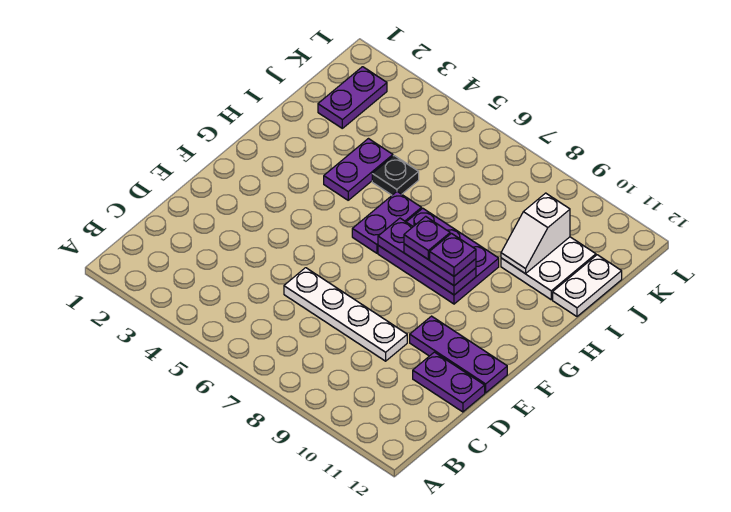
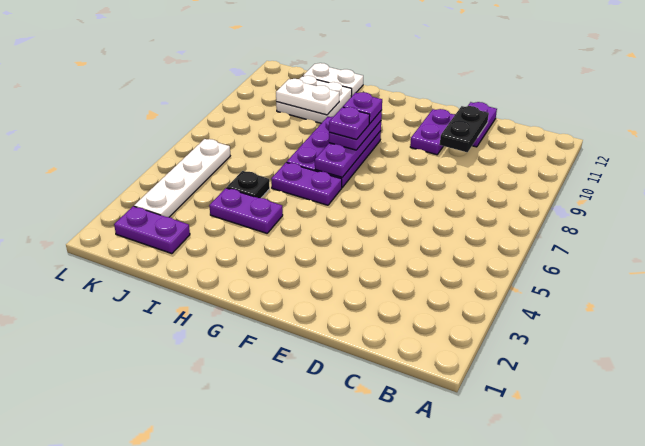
white plate D6:D9 level 1 -> white plate K3:K6 level 1
none -> black plate D10:D11 level 2
purple plate E10:E12 level 1 -> purple plate E10:E11 level 1
white slope I10:J10 level 2 top J -> white plate I10:J10 level 2

